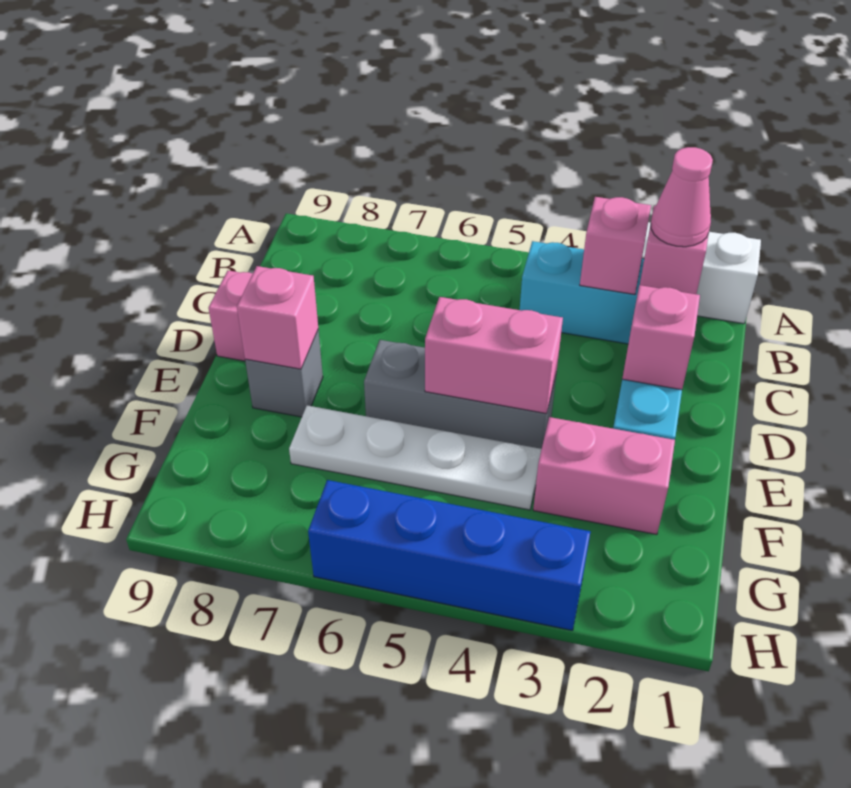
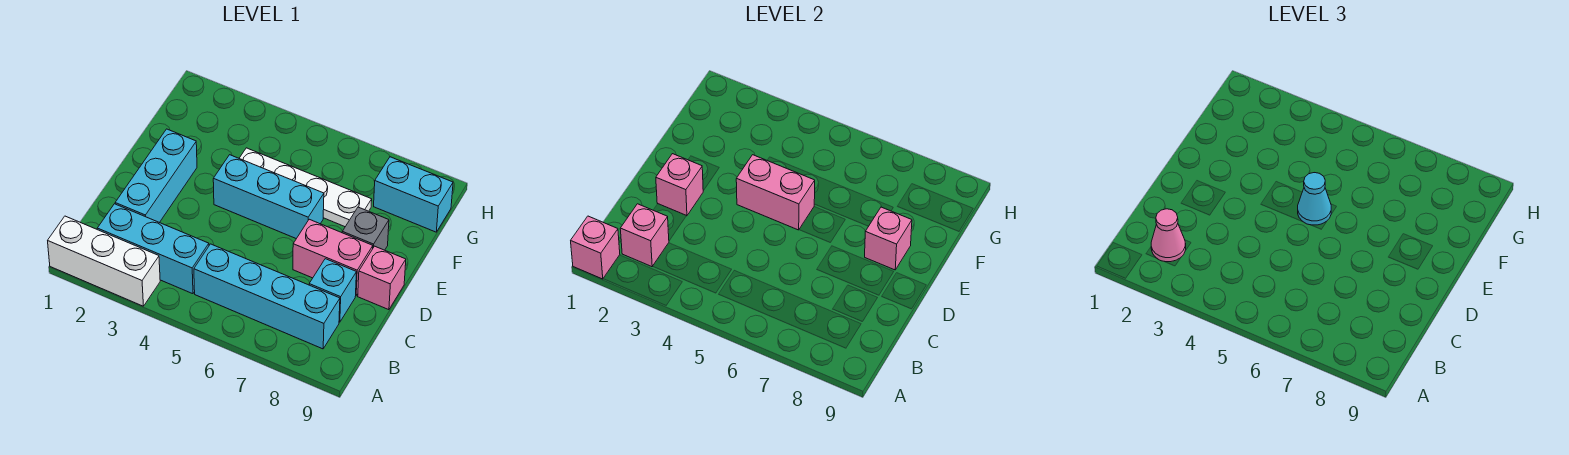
pink brick B3 level 2 -> pink brick A1 level 2
none -> cyan brick B5:B8 level 1
none -> cyan brick C8 level 1
grey brick E4:E6 level 1 -> cyan brick E4:E6 level 1
none -> cyan cone E5 level 3
pink brick F2:F3 level 1 -> pink brick D7:D8 level 1
none -> cyan brick G8:G9 level 1
blue brick H3:H6 level 1 -> none

